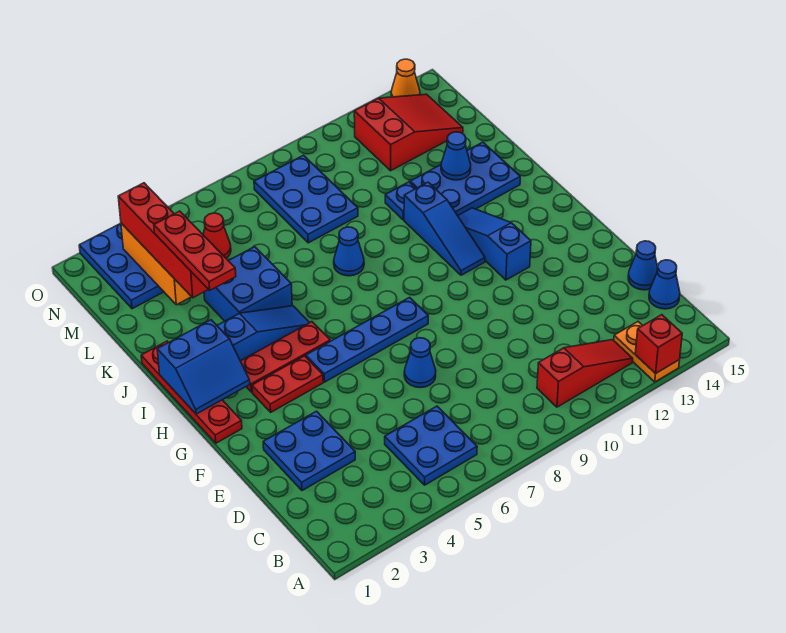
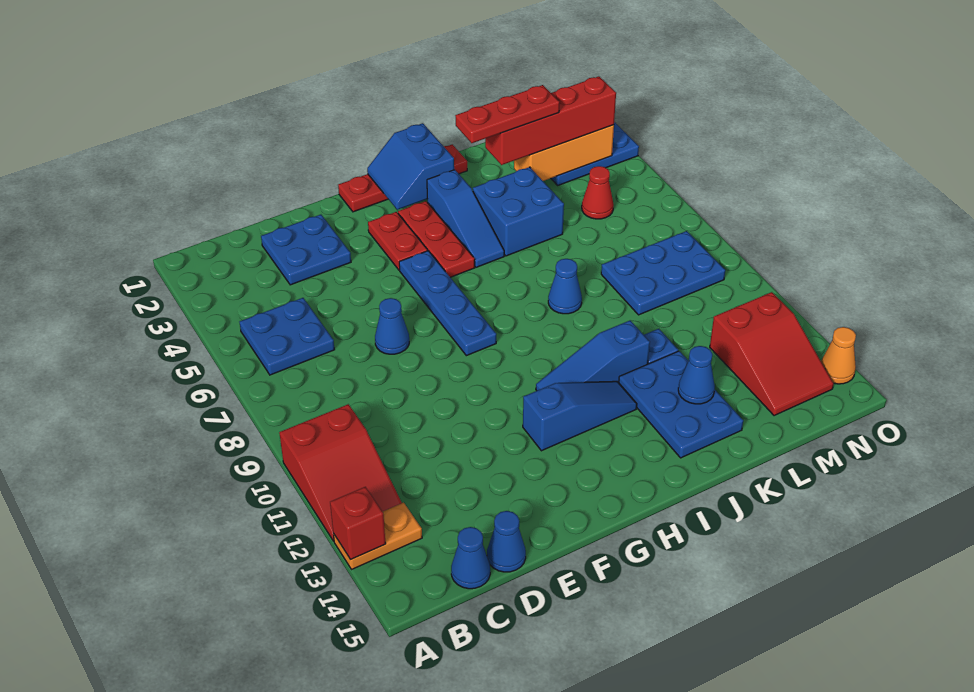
red slope B10:B12 level 1 top 10 -> red slope A10:B12 level 1 top 10

